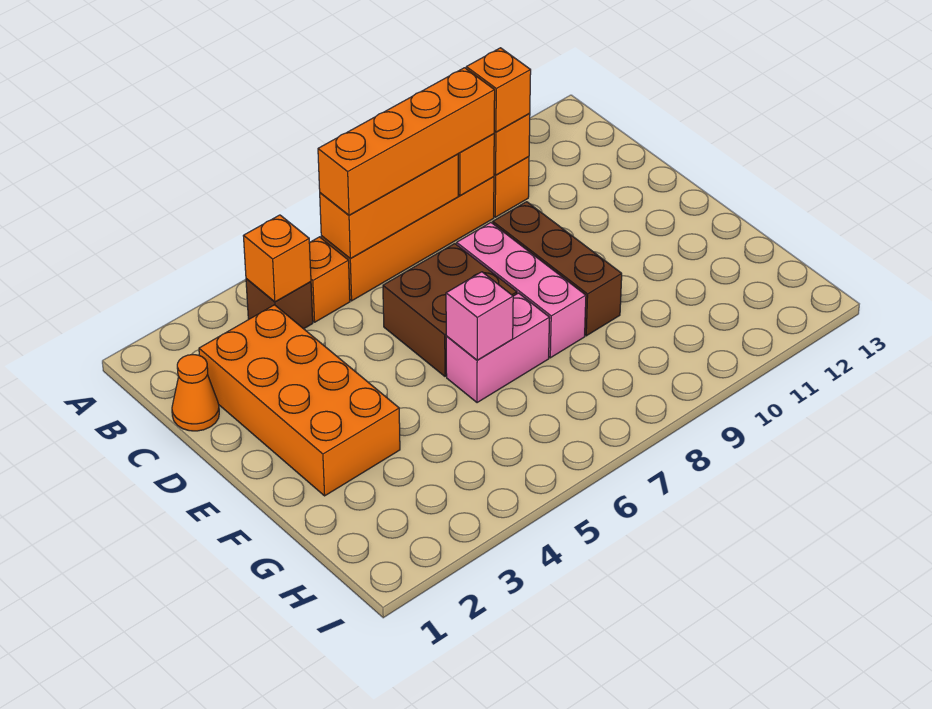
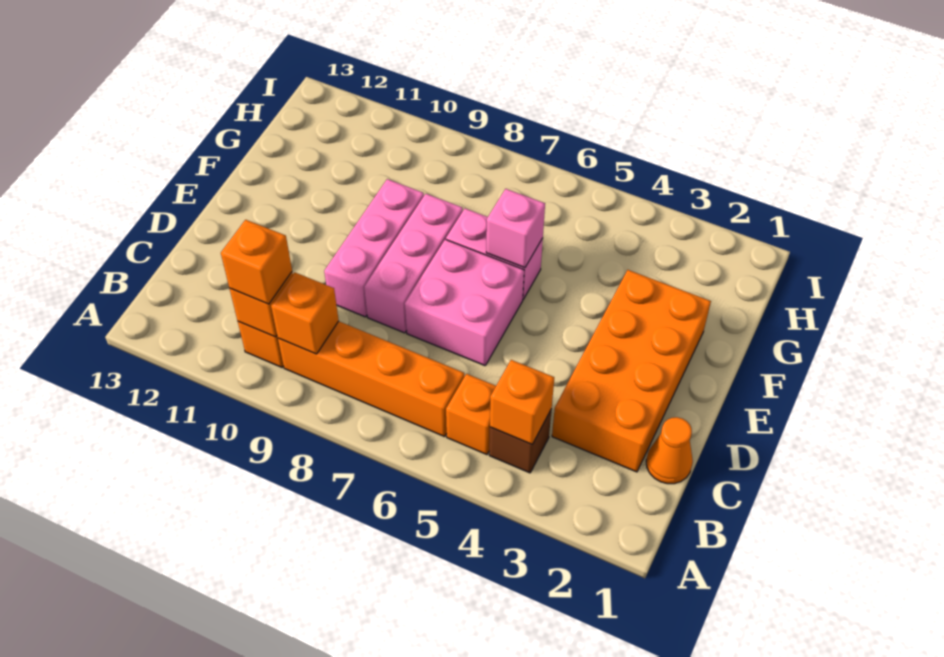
orange brick B6:B8 level 2 -> none
orange brick B6:B9 level 3 -> none
brown brick D6:E7 level 1 -> pink brick D6:E7 level 1
brown brick D9:F9 level 1 -> pink brick D9:F9 level 1

